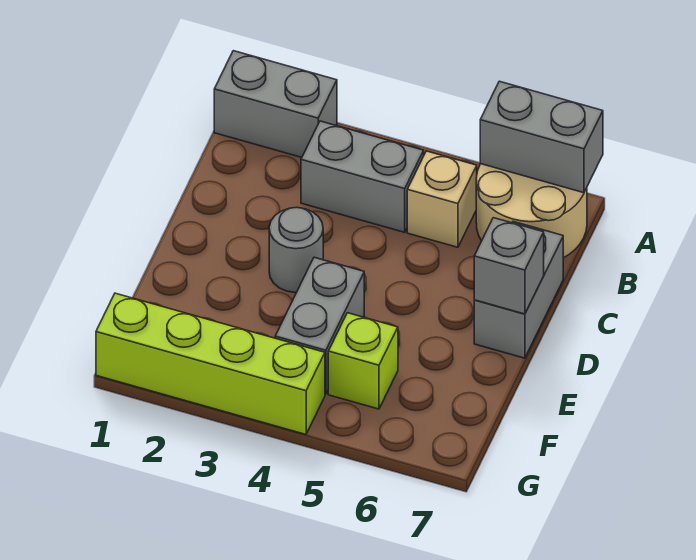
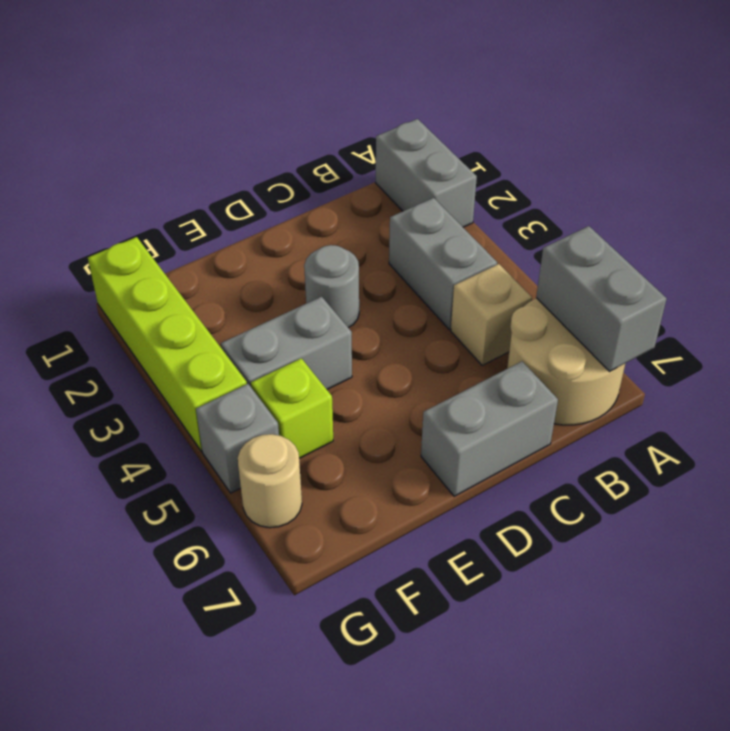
grey brick D7 level 2 -> grey brick G5 level 1
none -> tan round brick G6 level 1

